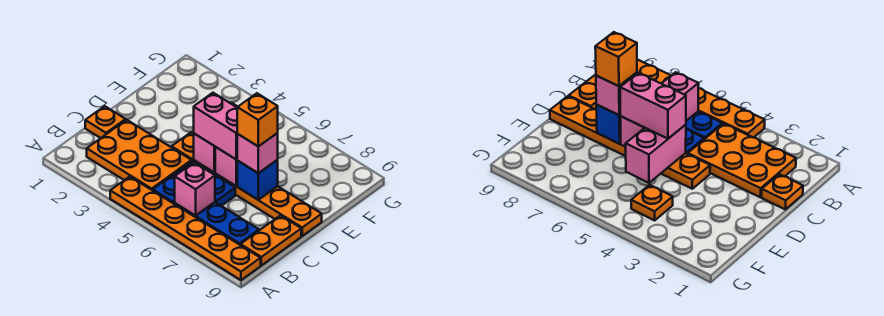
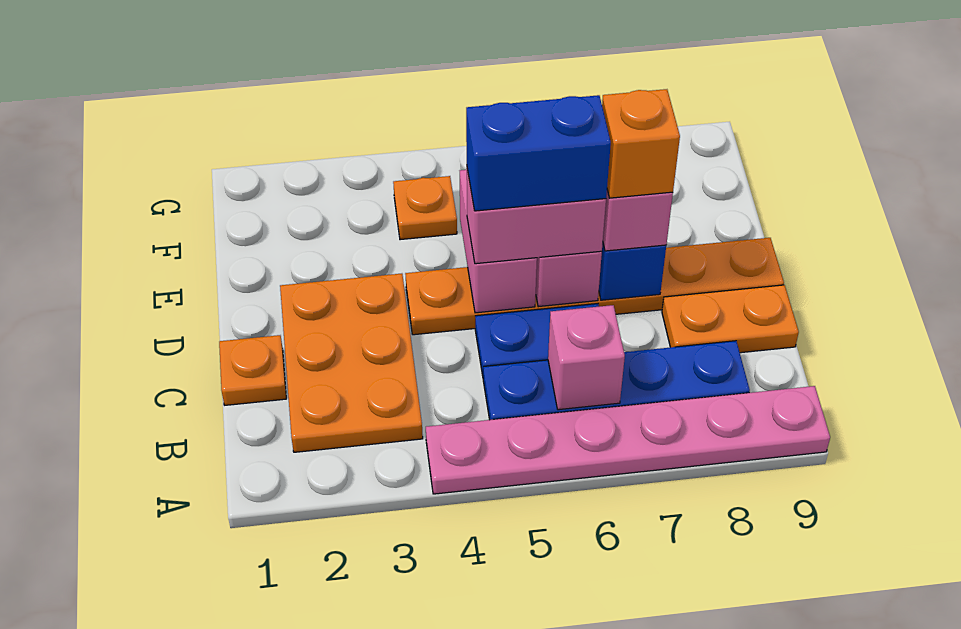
orange plate A4:A9 level 1 -> pink plate A4:A9 level 1
orange plate B2:C4 level 1 -> orange plate B2:D3 level 1
orange plate B9:C9 level 1 -> orange plate C8:C9 level 1
none -> blue brick D5:D6 level 4

